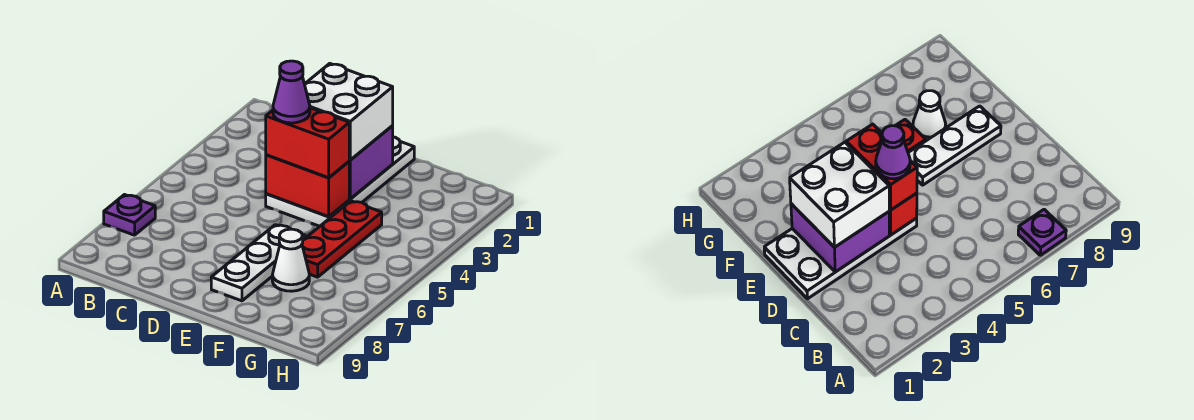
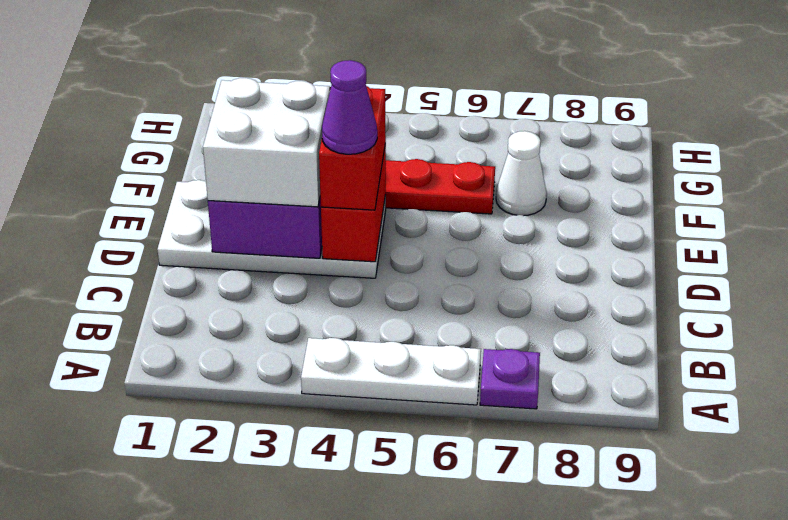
white plate E6:E8 level 1 -> white plate A4:A6 level 1

